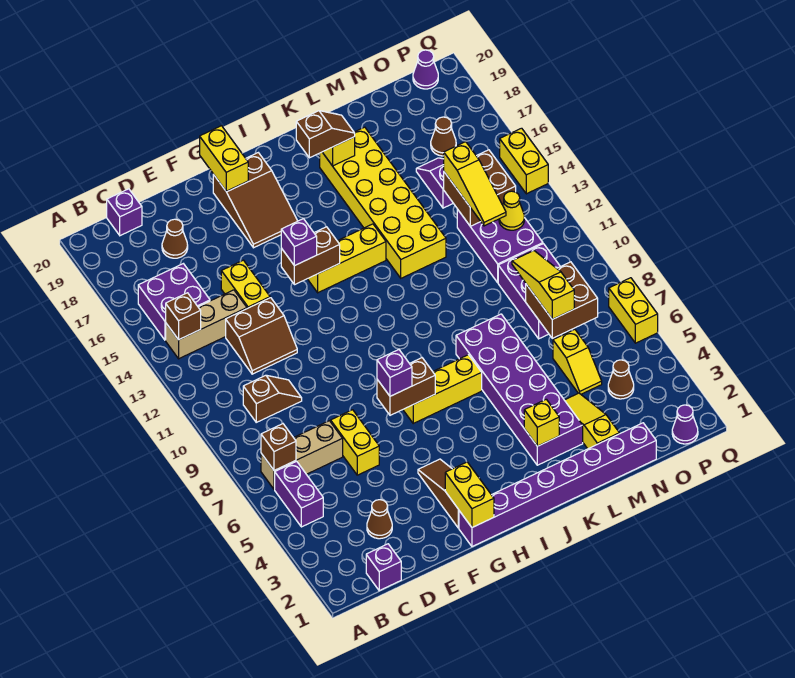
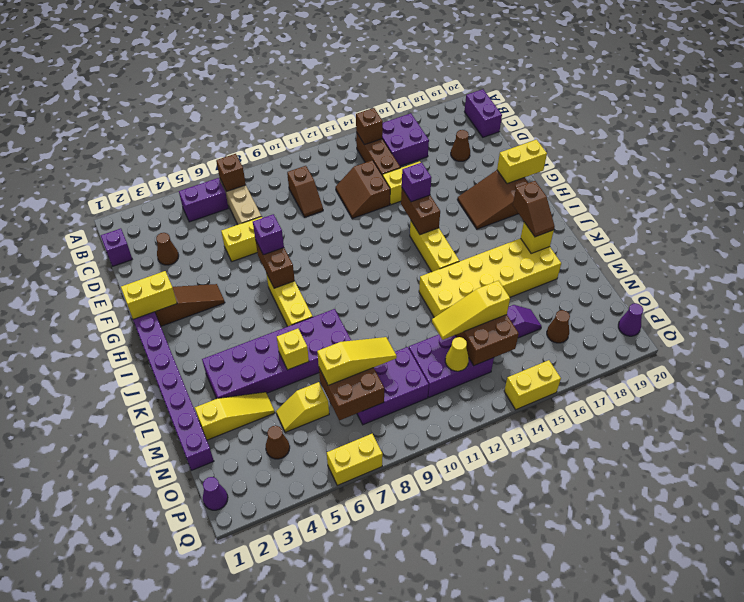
tan brick B14:D14 level 1 -> brown brick B14:D14 level 1
purple brick C20 level 1 -> purple brick B20:C20 level 1
yellow brick K3 level 2 -> yellow brick L6 level 2

